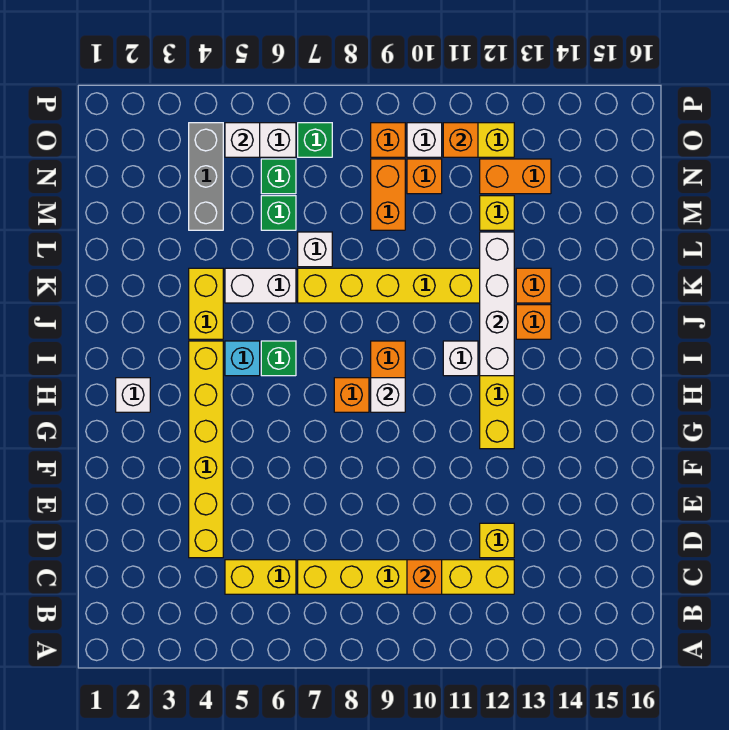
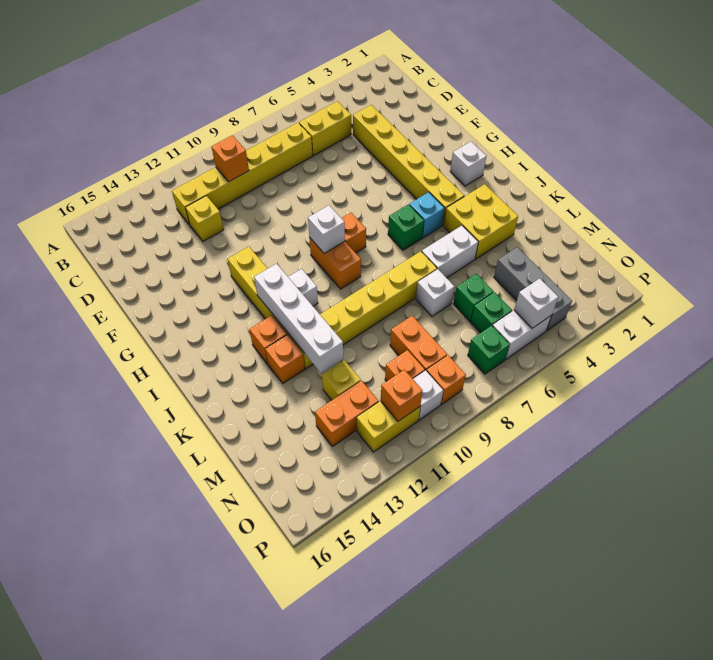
yellow brick J4:K4 level 1 -> yellow brick J3:K4 level 1

